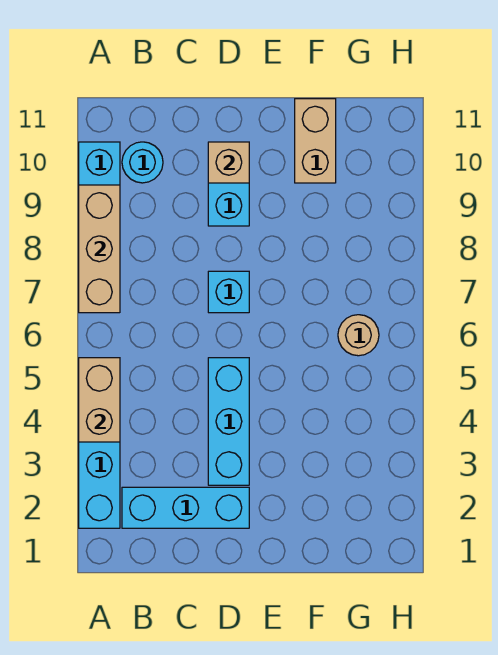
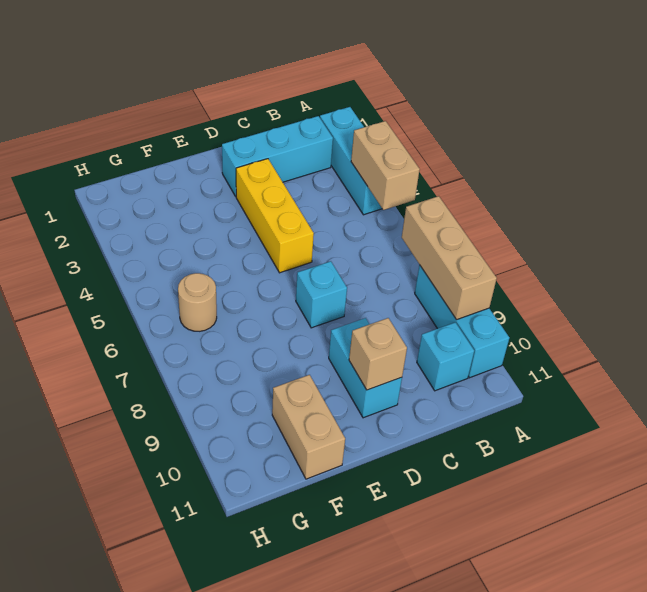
cyan round brick B10 level 1 -> cyan brick B10 level 1
cyan brick D3:D5 level 1 -> yellow brick D3:D5 level 1

